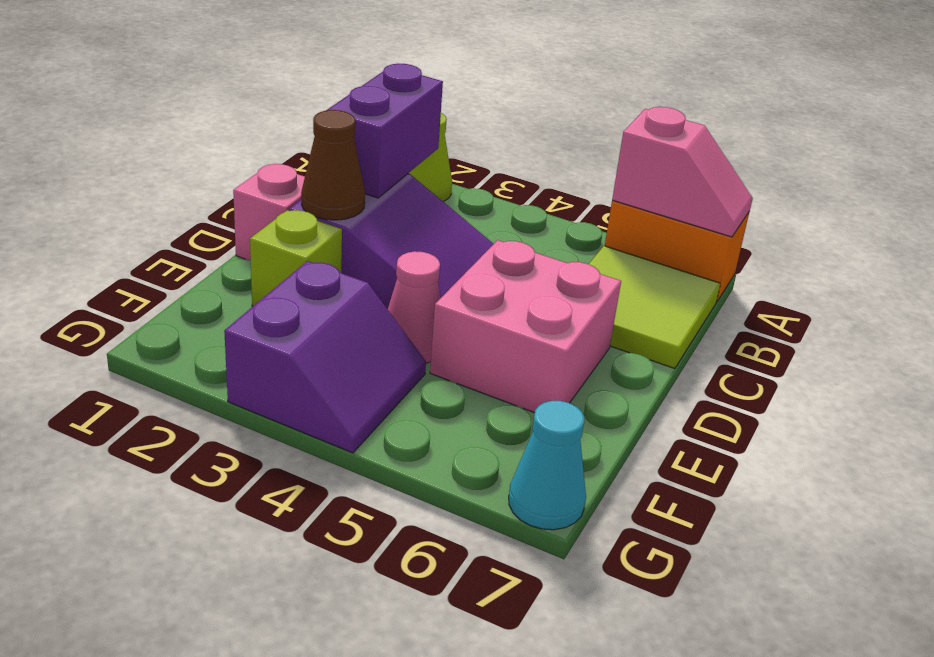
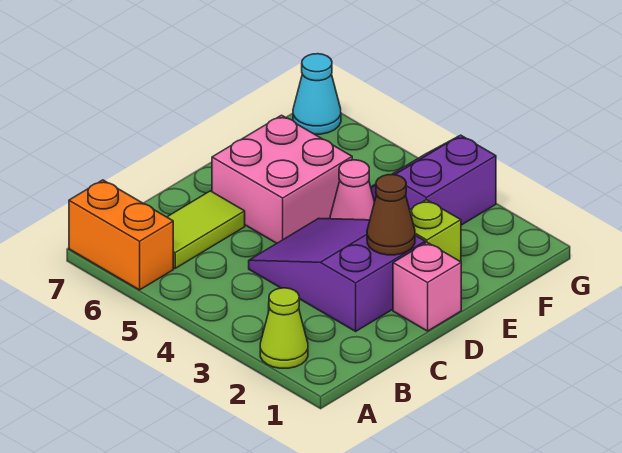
pink slope A6:A7 level 2 top 6 -> none
purple brick B2:C2 level 2 -> none
lime tile B6:C7 level 1 -> lime tile B6:C6 level 1

